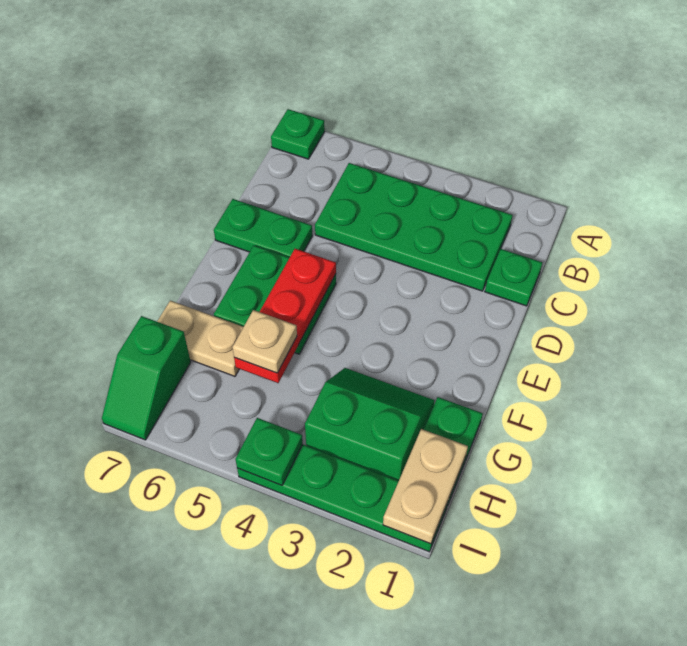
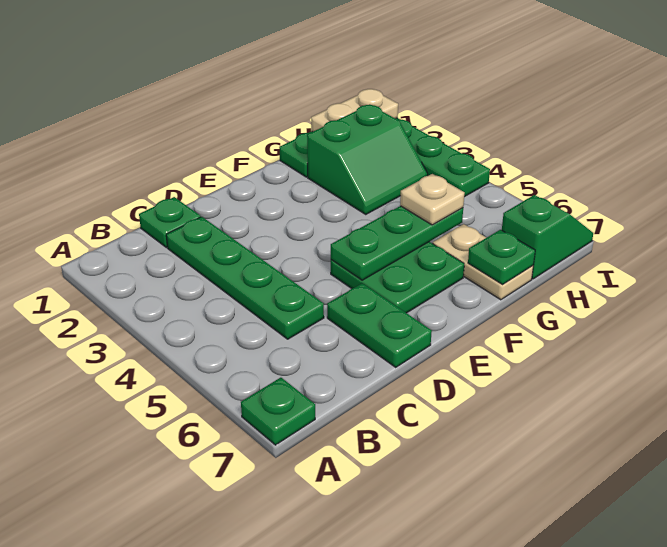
green plate B2:C5 level 1 -> green plate C2:C5 level 1
red plate E5:G5 level 2 -> green plate E5:G5 level 2
green slope G2:H3 level 1 top H -> green slope G2:H3 level 1 top 2
green plate I4 level 2 -> green plate G7 level 2

